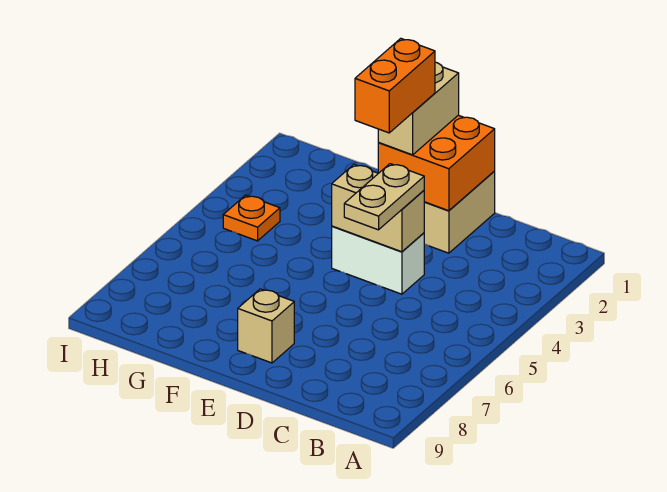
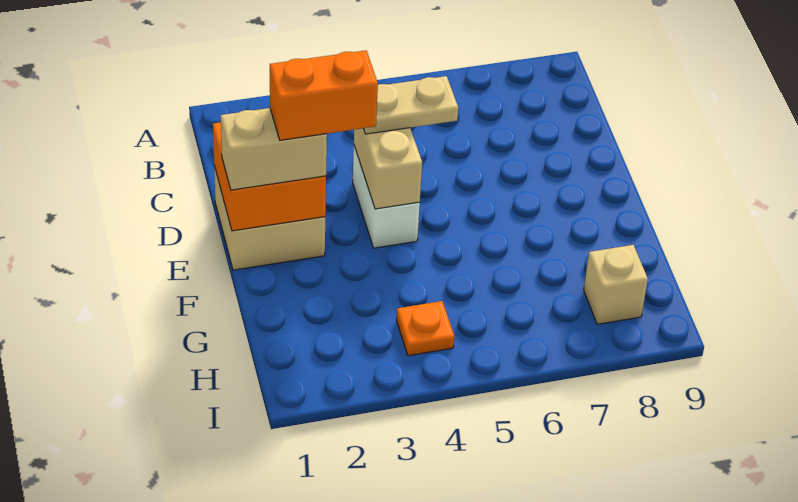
tan brick E8 level 1 -> tan brick H8 level 1

